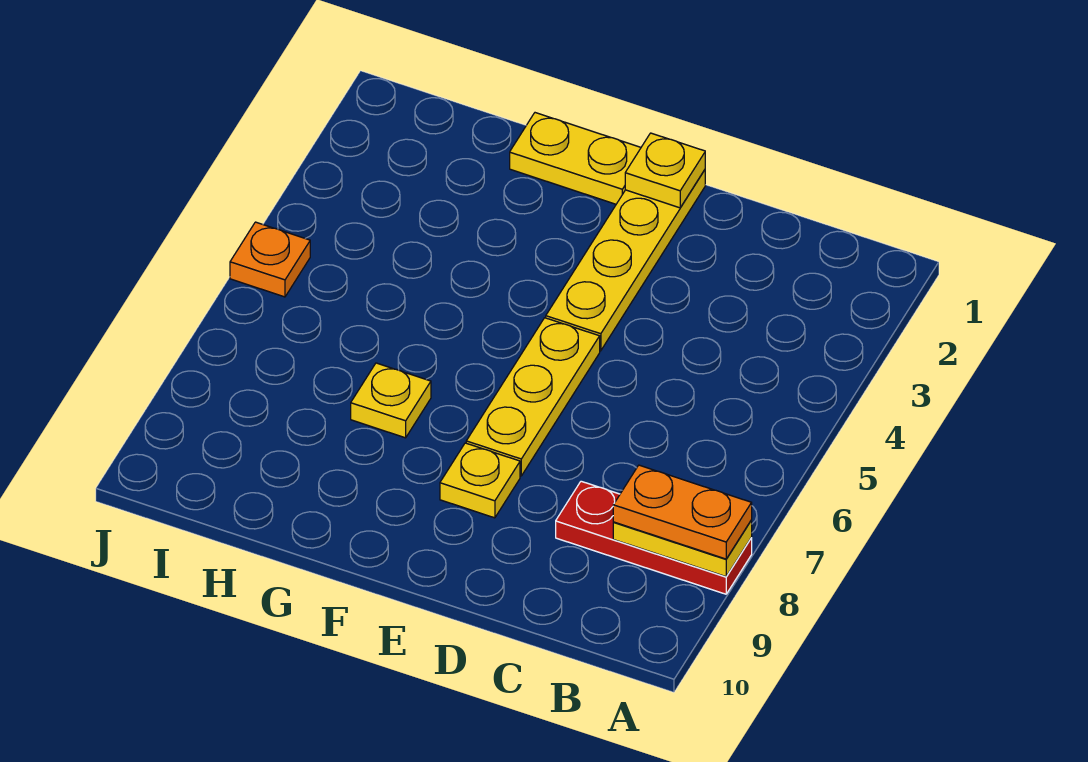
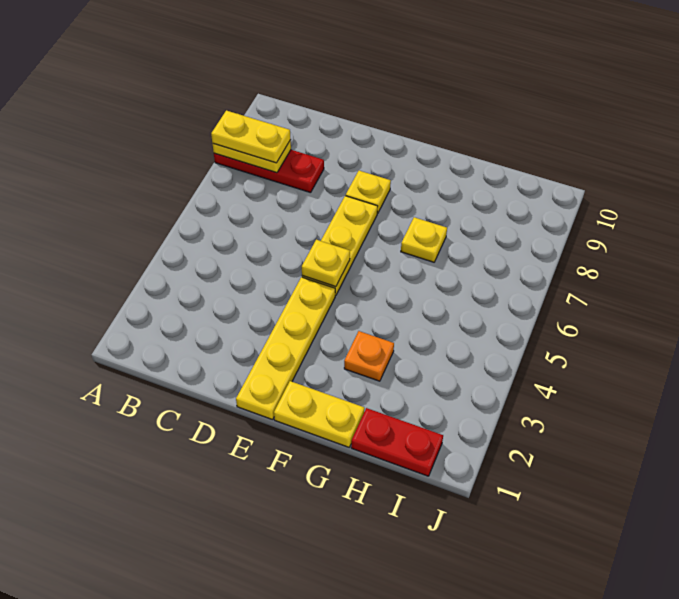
orange plate A8:B8 level 3 -> yellow plate A8:B8 level 3
yellow plate E1 level 2 -> yellow plate E5 level 2
none -> red plate H1:I1 level 1
orange plate J5 level 1 -> orange plate G3 level 1

